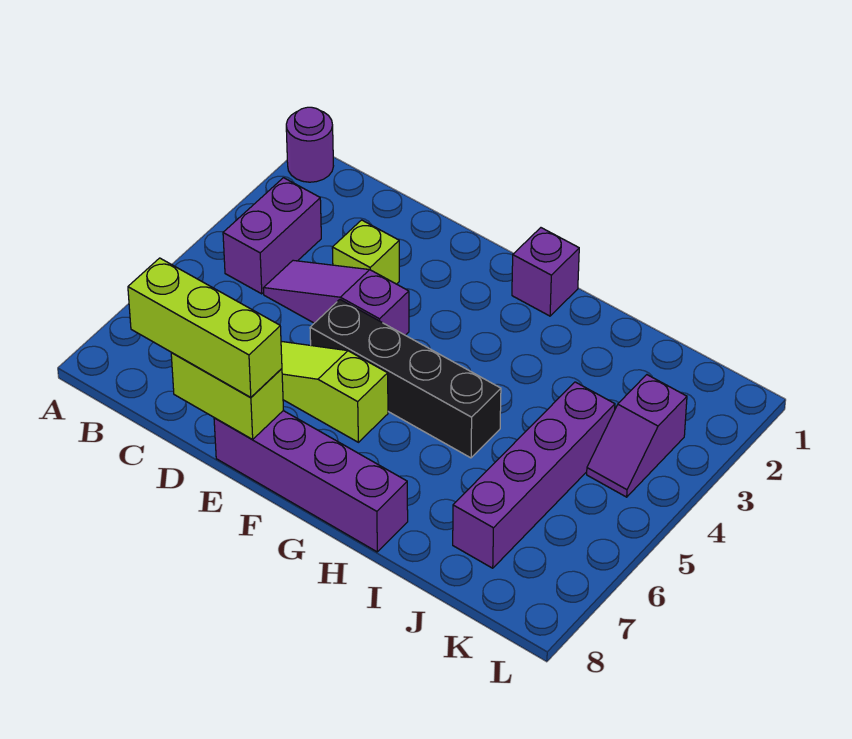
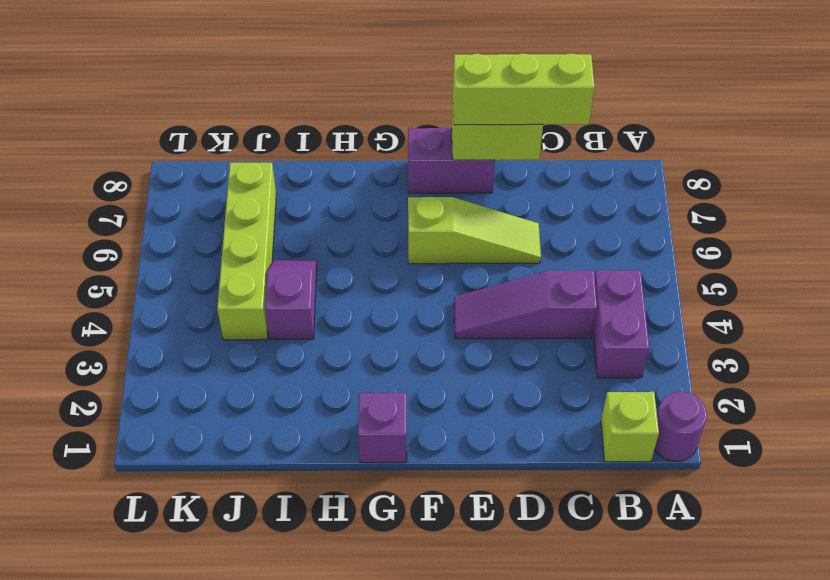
purple slope C4:E4 level 1 top E -> purple slope C4:E4 level 1 top C
lime brick D3 level 1 -> lime brick B1 level 1
black brick E5:H5 level 1 -> none
purple brick E8:H8 level 1 -> purple brick E8:F8 level 1
purple brick J4:J7 level 1 -> lime brick J4:J7 level 1
purple slope K3:K4 level 1 top 3 -> purple slope I4:I5 level 1 top 4

